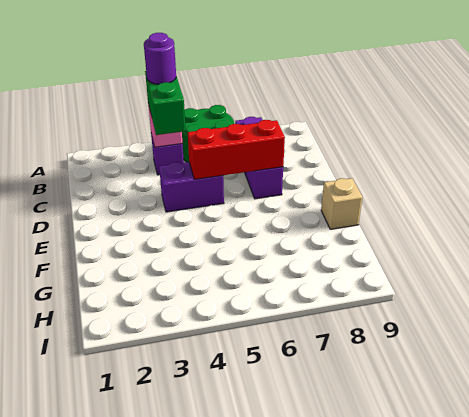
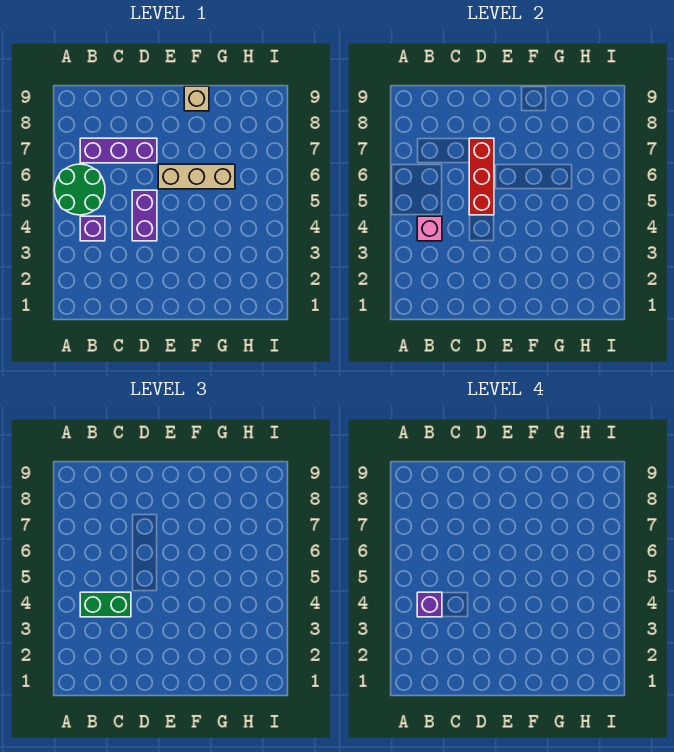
purple round brick B4 level 4 -> purple brick B4 level 4
none -> tan brick E6:G6 level 1

